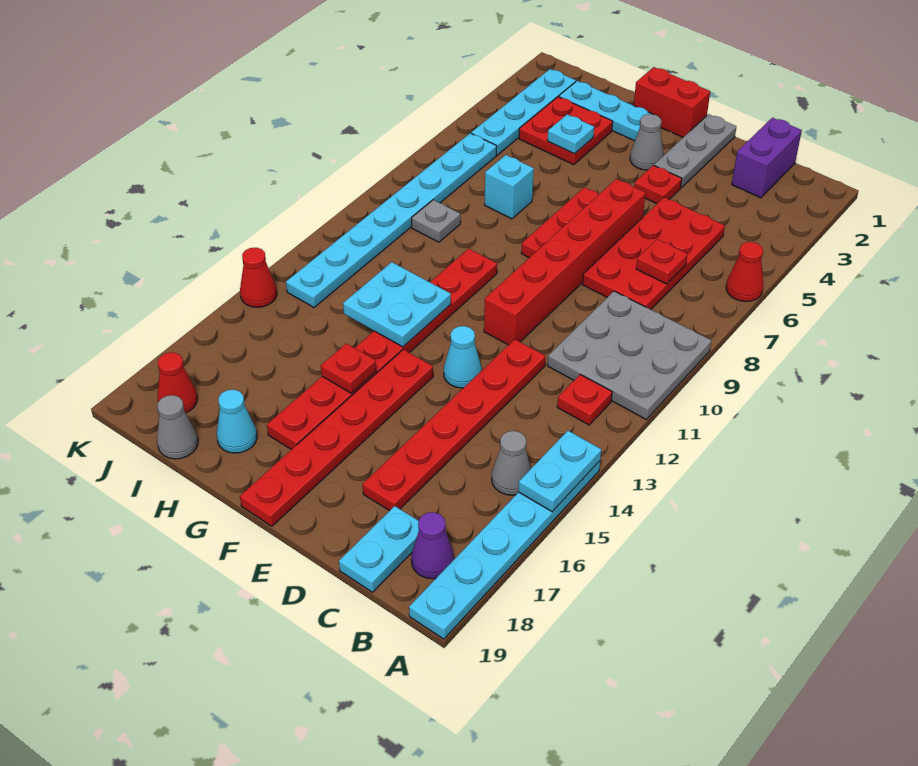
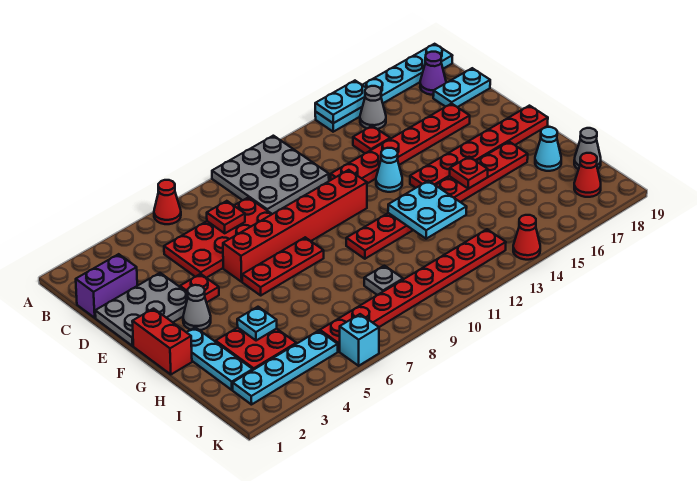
red plate B12 level 1 -> red plate C14 level 1
grey plate E1:E3 level 1 -> grey plate D1:E3 level 1
cyan brick H7 level 1 -> cyan brick K6 level 1
cyan plate J6:J13 level 1 -> red plate J6:J13 level 1

